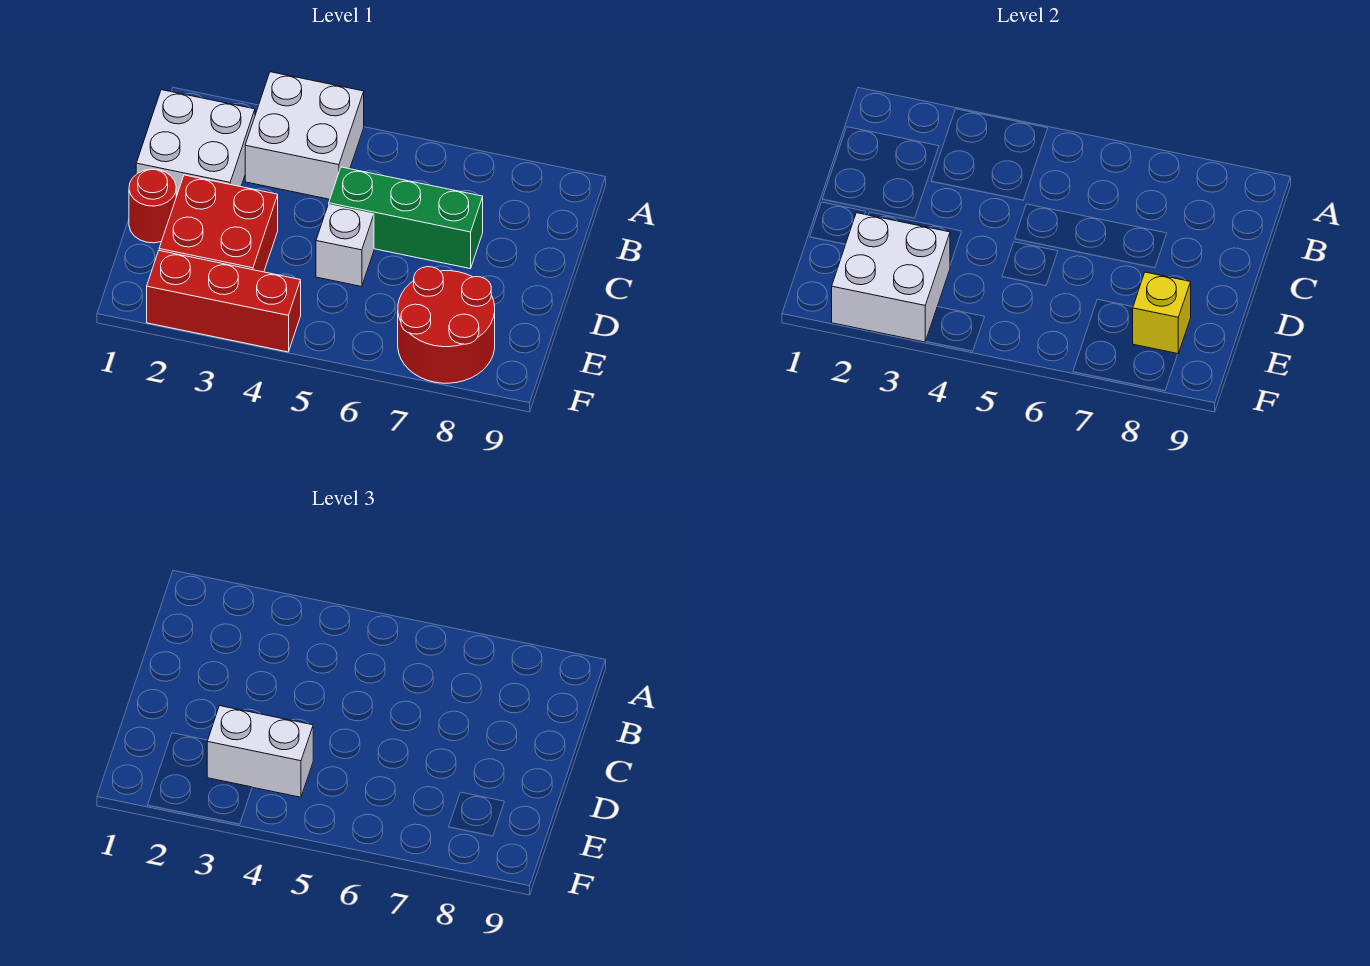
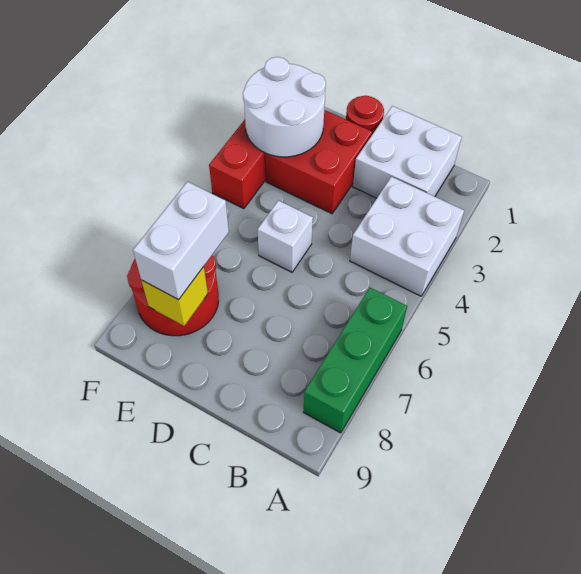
green brick C5:C7 level 1 -> green brick A6:A8 level 1
white brick E2:F3 level 2 -> white round brick E2:F3 level 2
white brick E3:E4 level 3 -> white brick E7:E8 level 3

